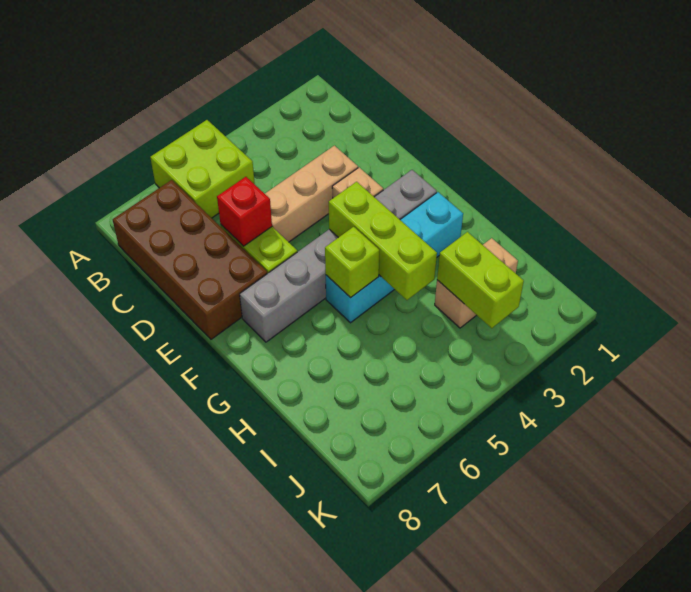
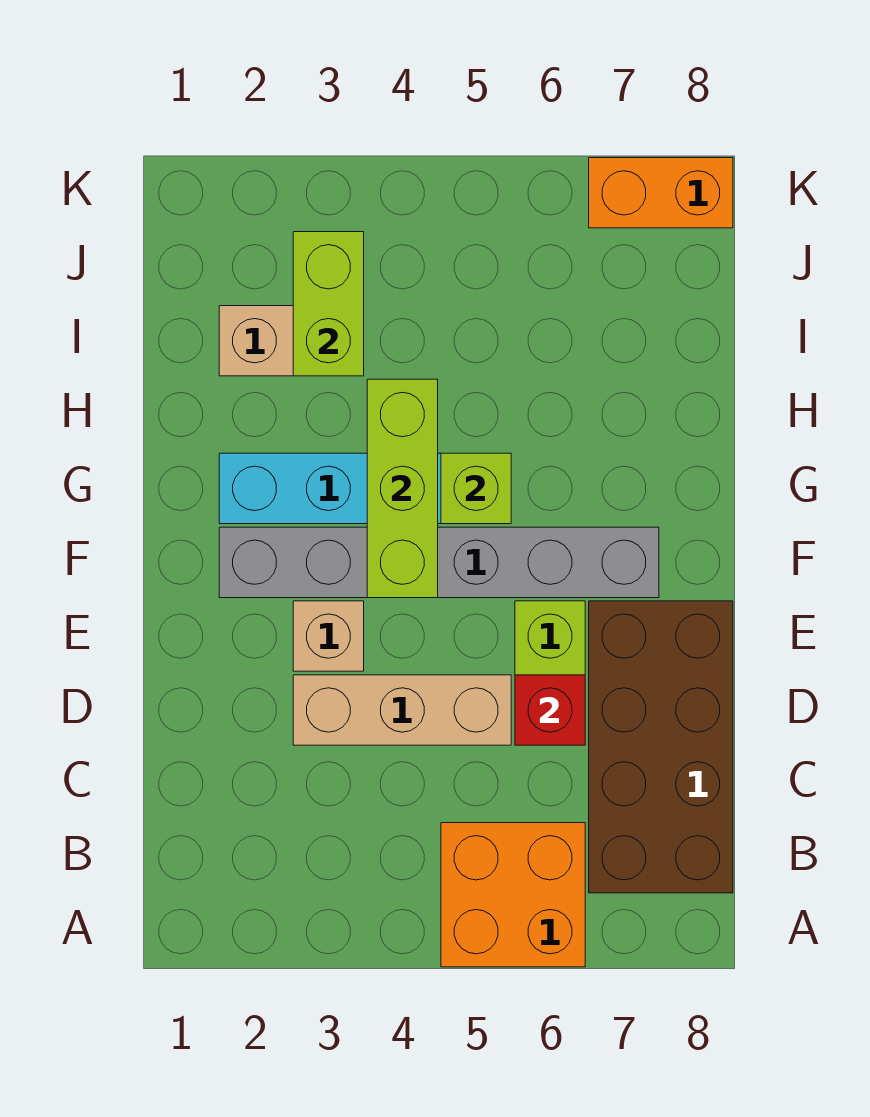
lime brick A5:B6 level 1 -> orange brick A5:B6 level 1
none -> orange brick K7:K8 level 1

